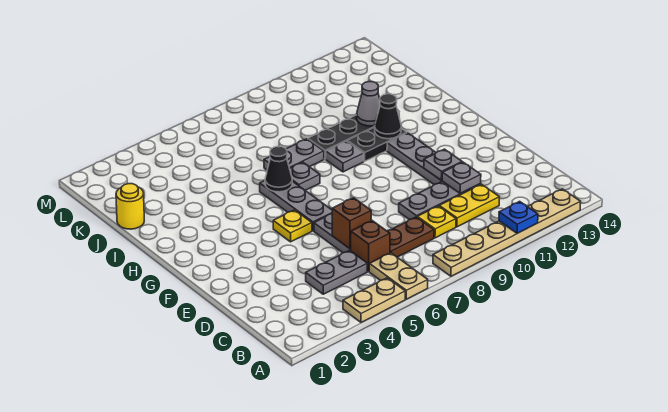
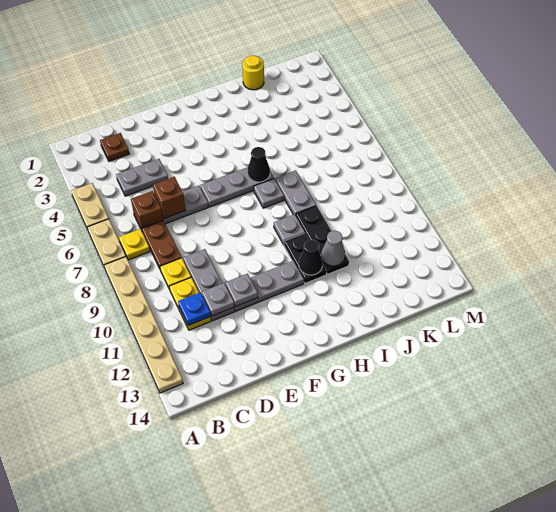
tan plate A6:B6 level 1 -> tan plate A6:A7 level 1
blue plate A11 level 2 -> blue plate C11 level 2
none -> brown plate C2 level 1
grey plate C4:C5 level 1 -> grey plate C4:D4 level 1
yellow plate F5 level 1 -> yellow plate B7 level 1

